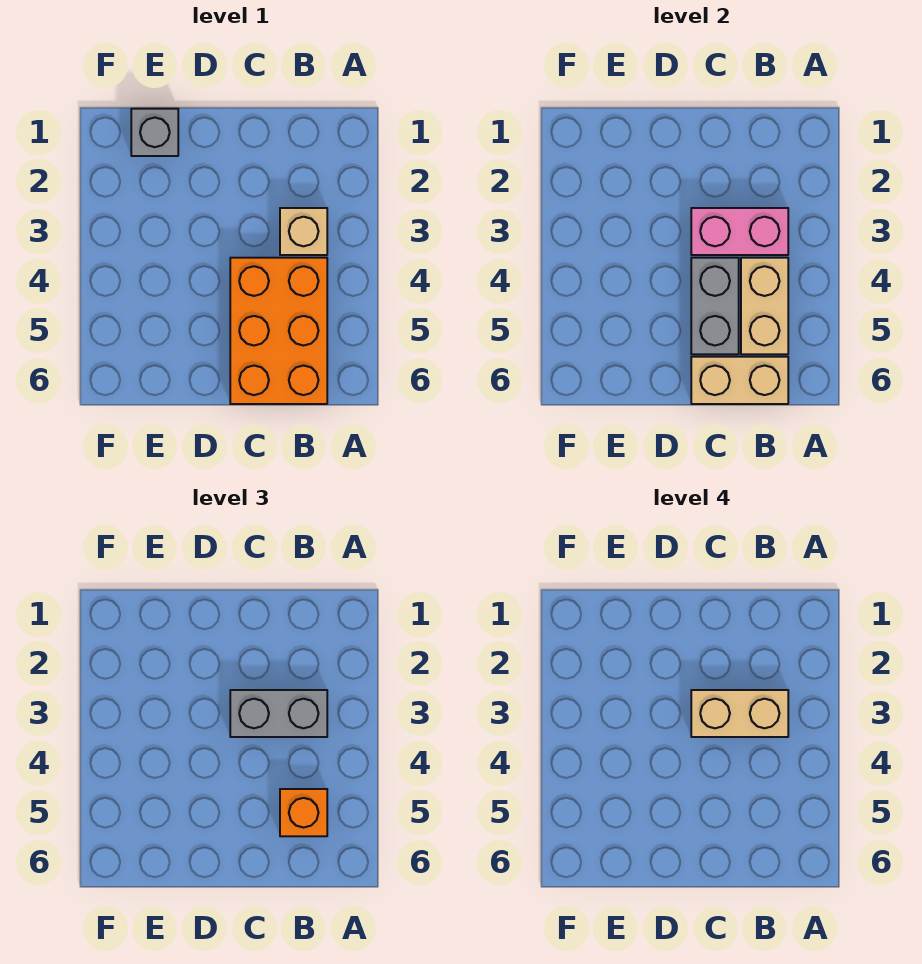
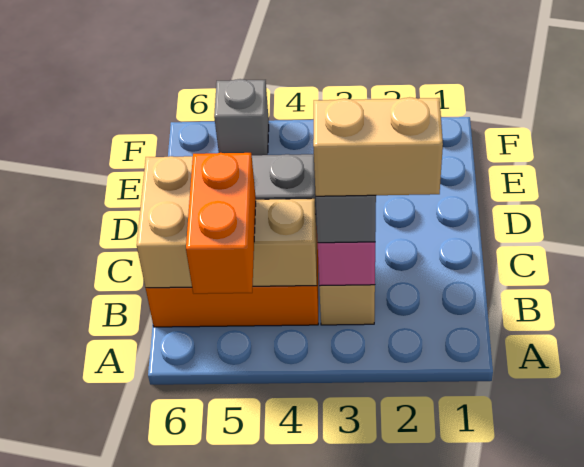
tan brick B3:C3 level 4 -> tan brick B2:B3 level 4
orange brick B5 level 3 -> orange brick A5:B5 level 3
grey brick E1 level 1 -> grey brick F5 level 1

